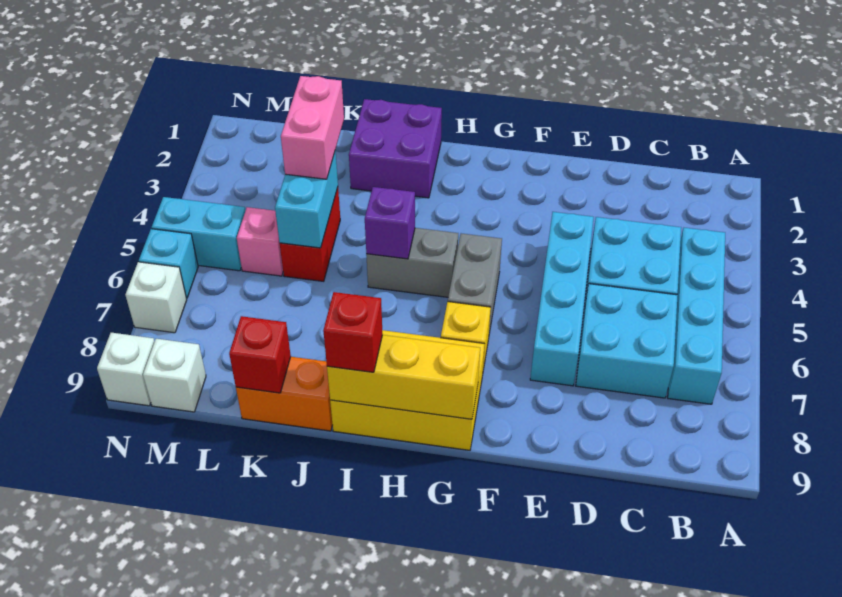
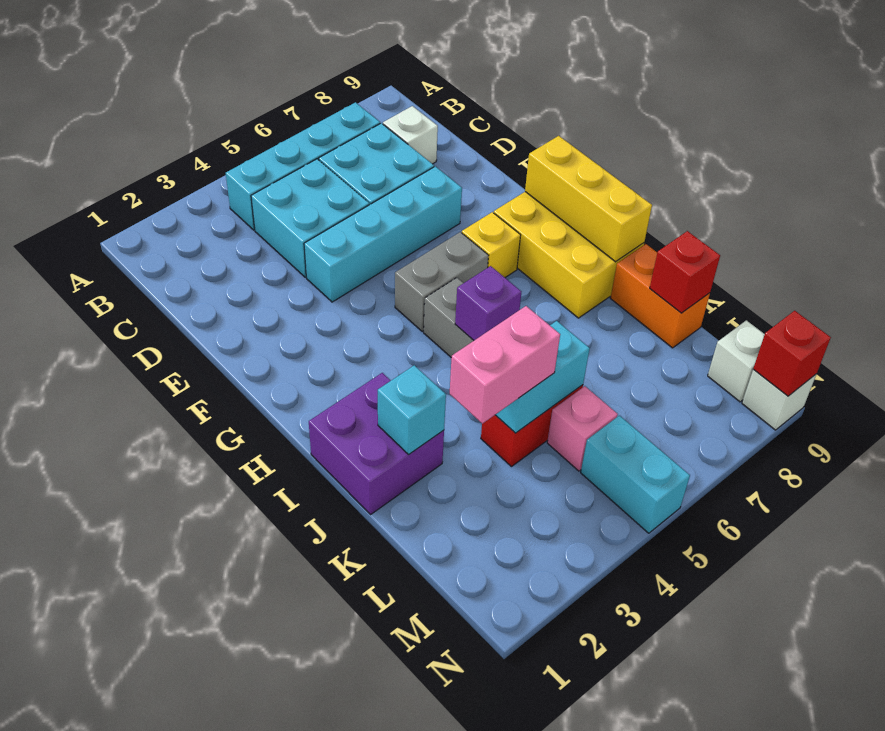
red brick I9 level 3 -> red brick N9 level 2
cyan brick N6 level 1 -> cyan brick J2 level 2
white brick N7 level 1 -> white brick C8 level 1

